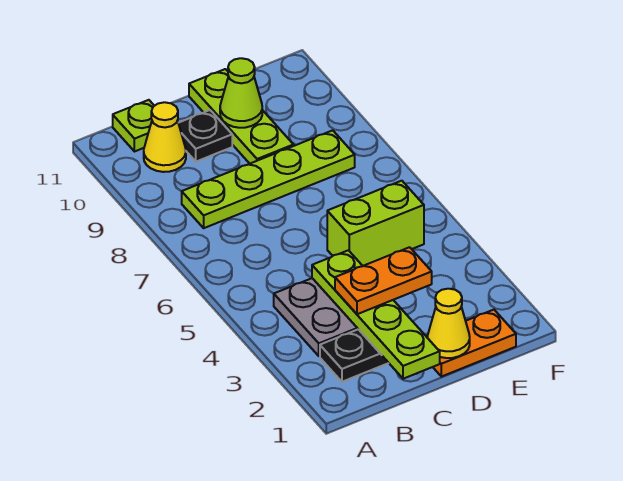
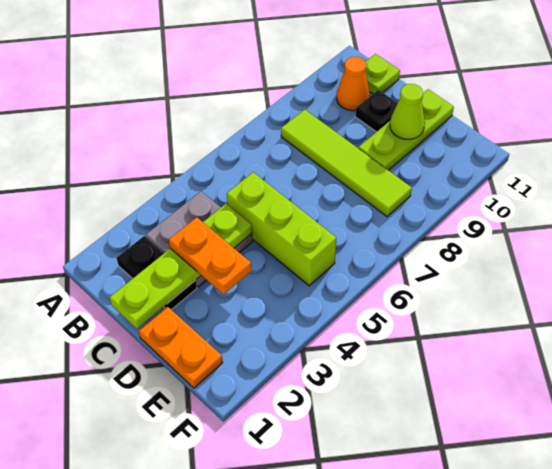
lime plate B8:E8 level 1 -> lime tile B8:E8 level 1
yellow cone B10 level 1 -> orange cone B10 level 1
yellow cone D1 level 2 -> none
lime brick D5:E5 level 1 -> lime brick C5:E5 level 1

